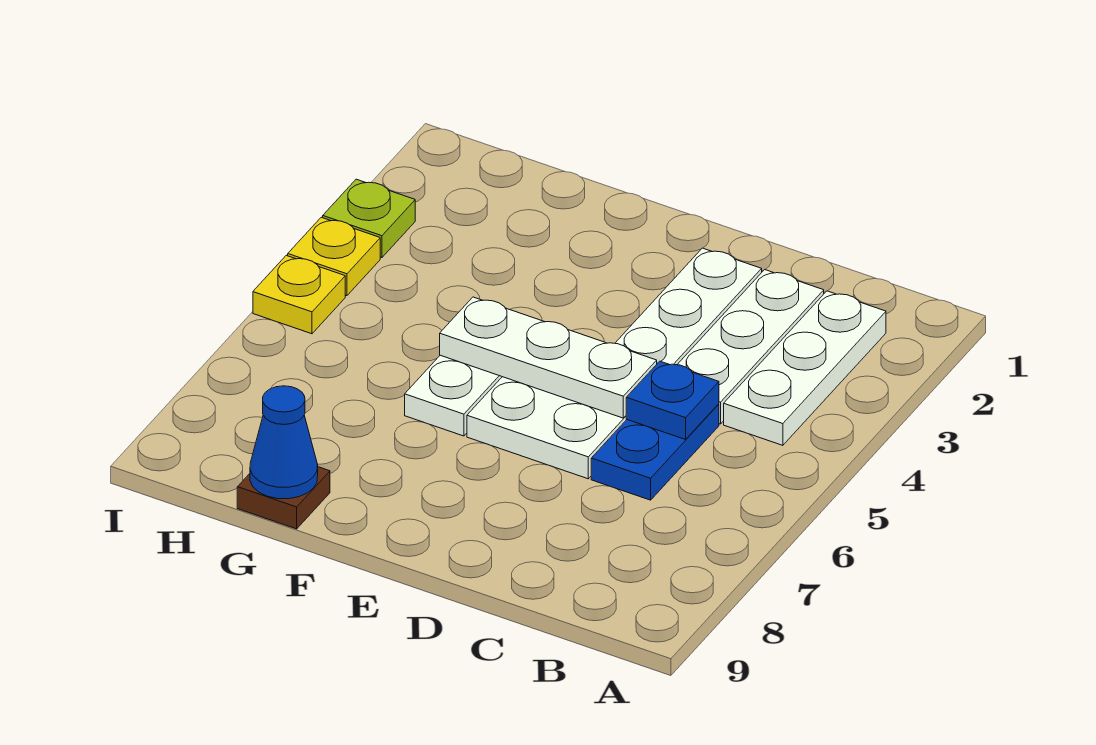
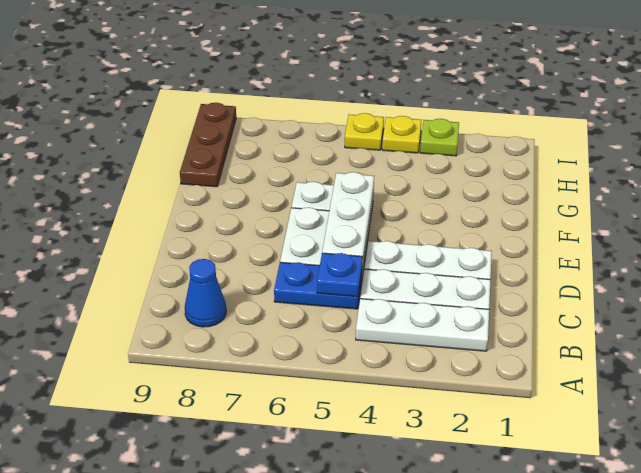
brown plate G9 level 1 -> brown plate G9:I9 level 1
blue cone G9 level 2 -> blue cone B8 level 1

